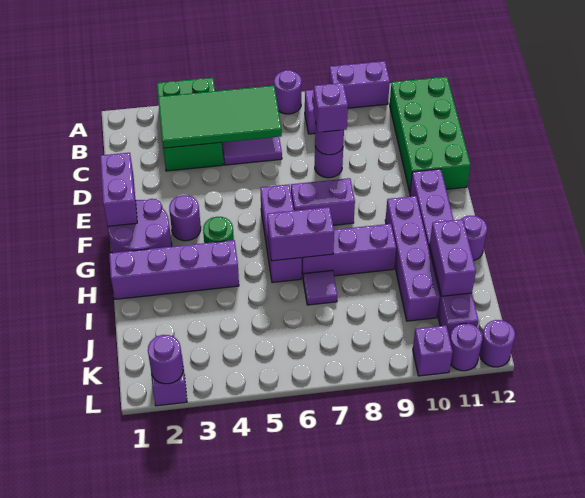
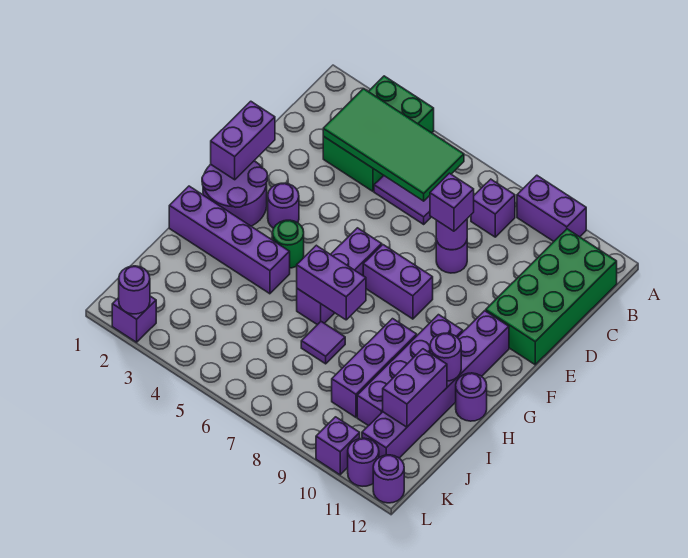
purple round brick A7 level 1 -> purple round brick H11 level 2
purple brick H7:H9 level 1 -> purple brick H9:J9 level 1

